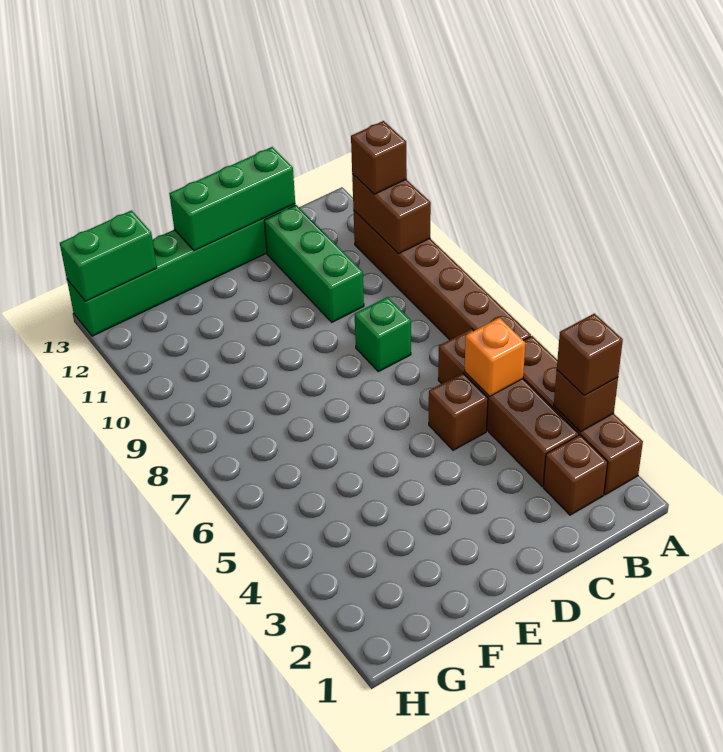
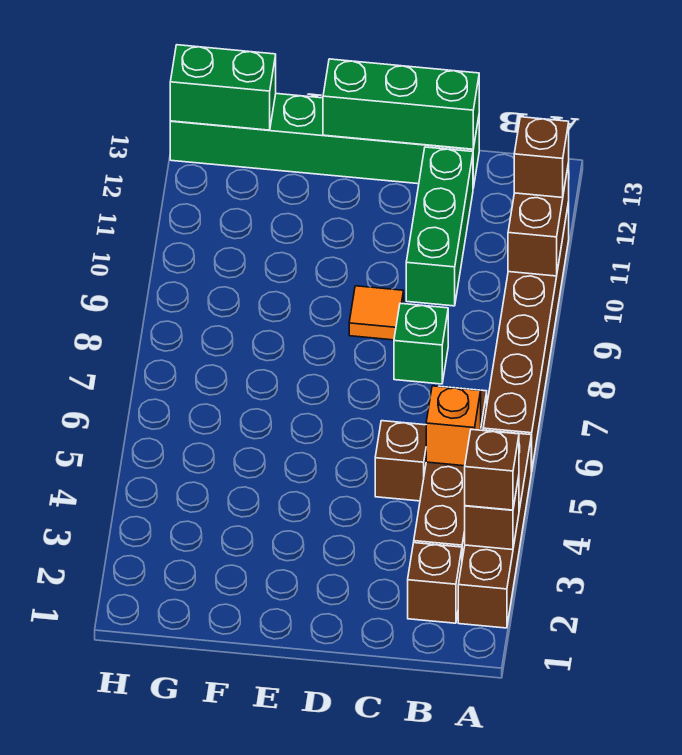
none -> orange tile D9 level 1

